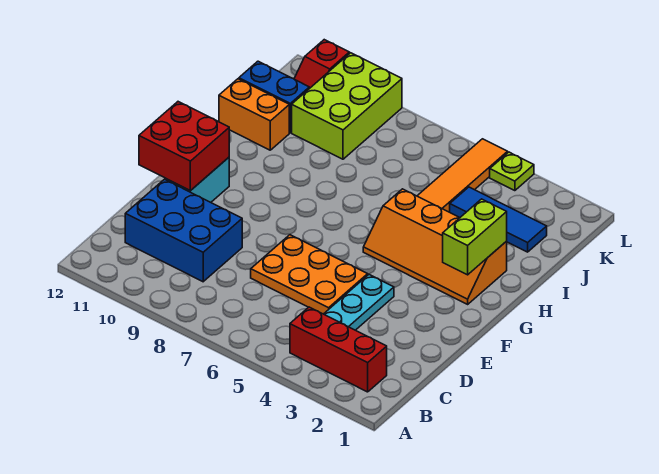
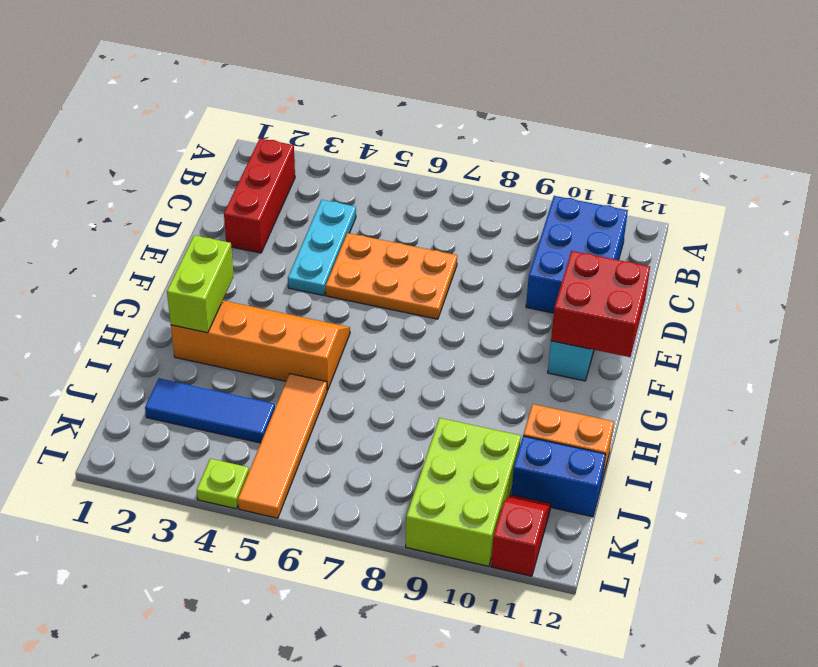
red brick B2:B4 level 1 -> red brick B2:D2 level 1
blue brick C9:D11 level 1 -> blue brick B10:D11 level 1

